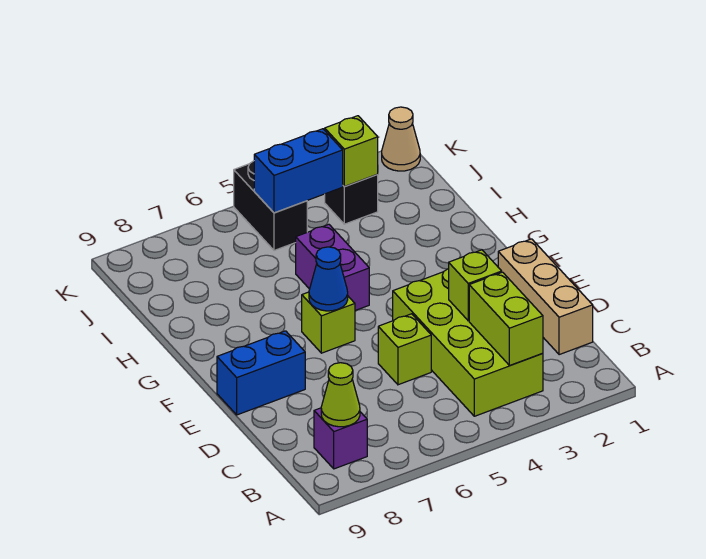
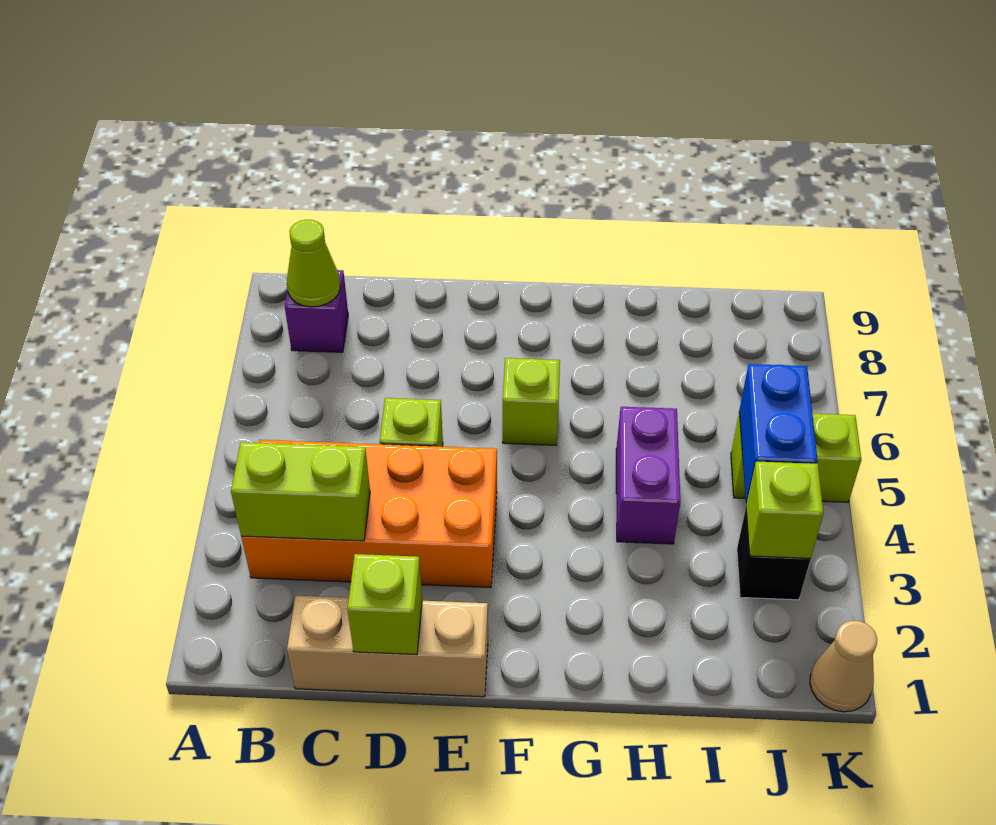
lime brick B3:E4 level 1 -> orange brick B3:E4 level 1
lime brick D3 level 2 -> lime brick D1 level 2
blue brick E8:E9 level 1 -> none
blue cone F6 level 2 -> none
purple brick G5:H5 level 1 -> purple brick H4:H5 level 1
black brick J5:K5 level 1 -> lime brick J5:K5 level 1

